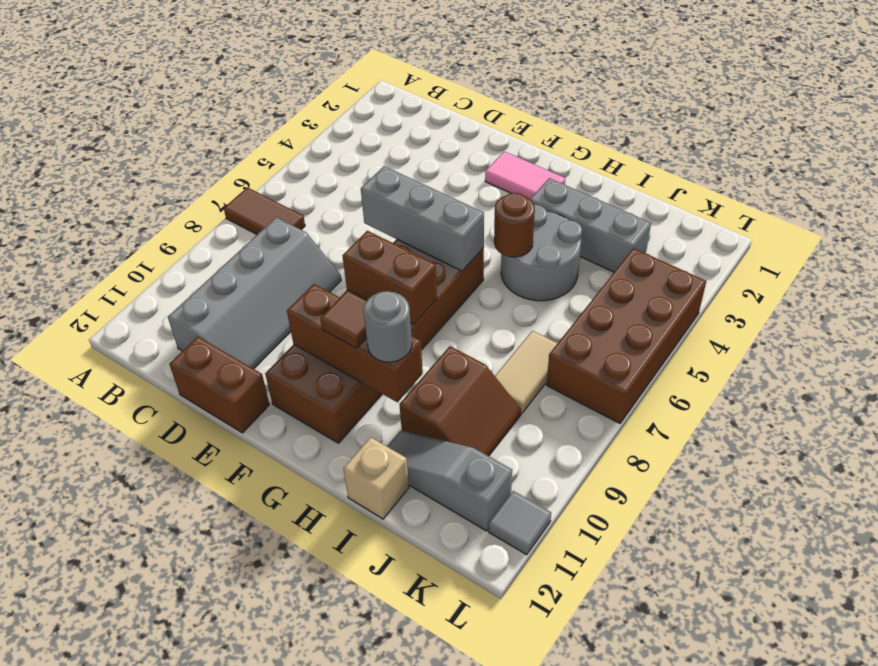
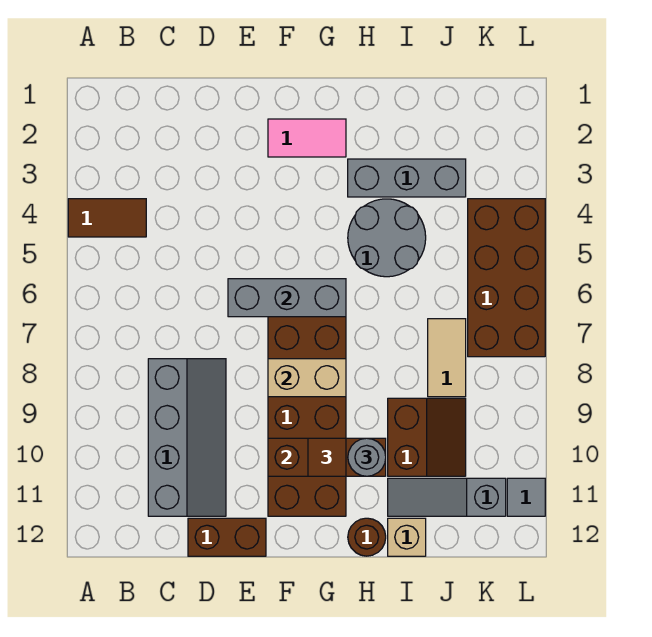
brown tile A7:B7 level 1 -> brown tile A4:B4 level 1
brown brick F8:G8 level 2 -> tan brick F8:G8 level 2
brown round brick H5 level 2 -> brown round brick H12 level 1

